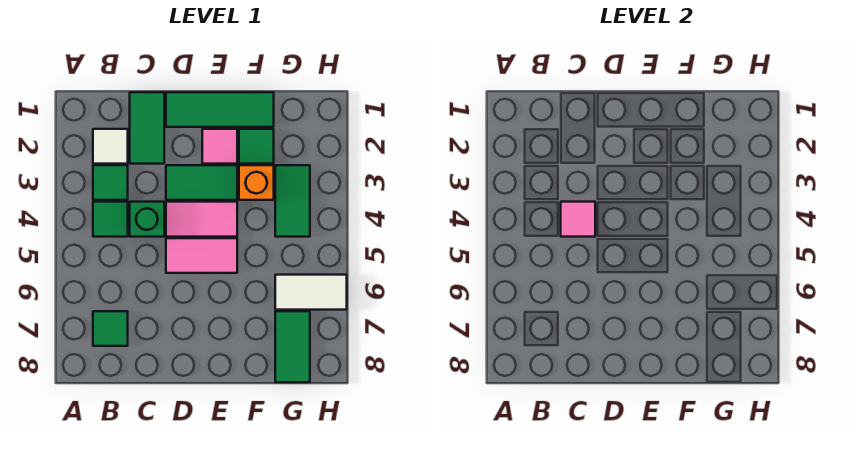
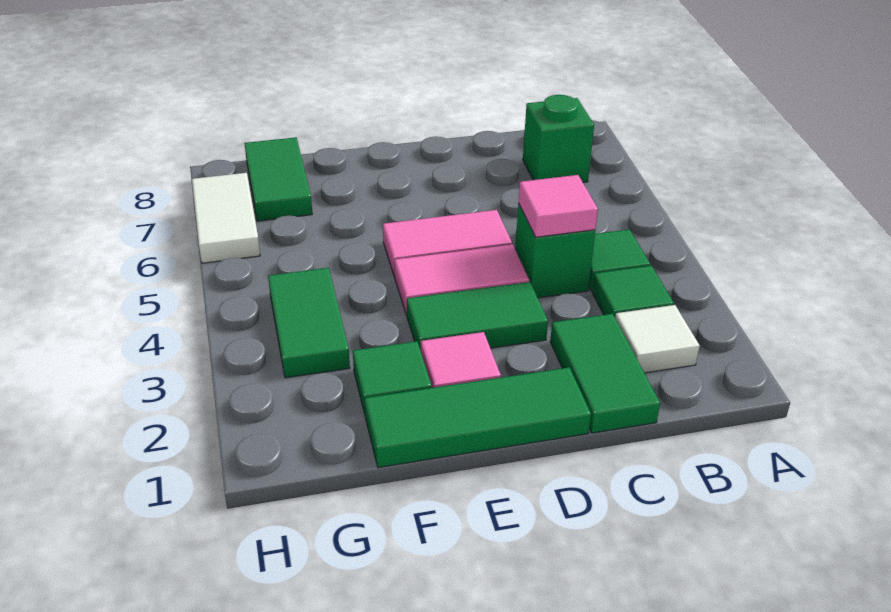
green tile B7 level 1 -> green brick B7 level 1
orange brick F3 level 1 -> none
white tile G6:H6 level 1 -> white tile H6:H7 level 1

